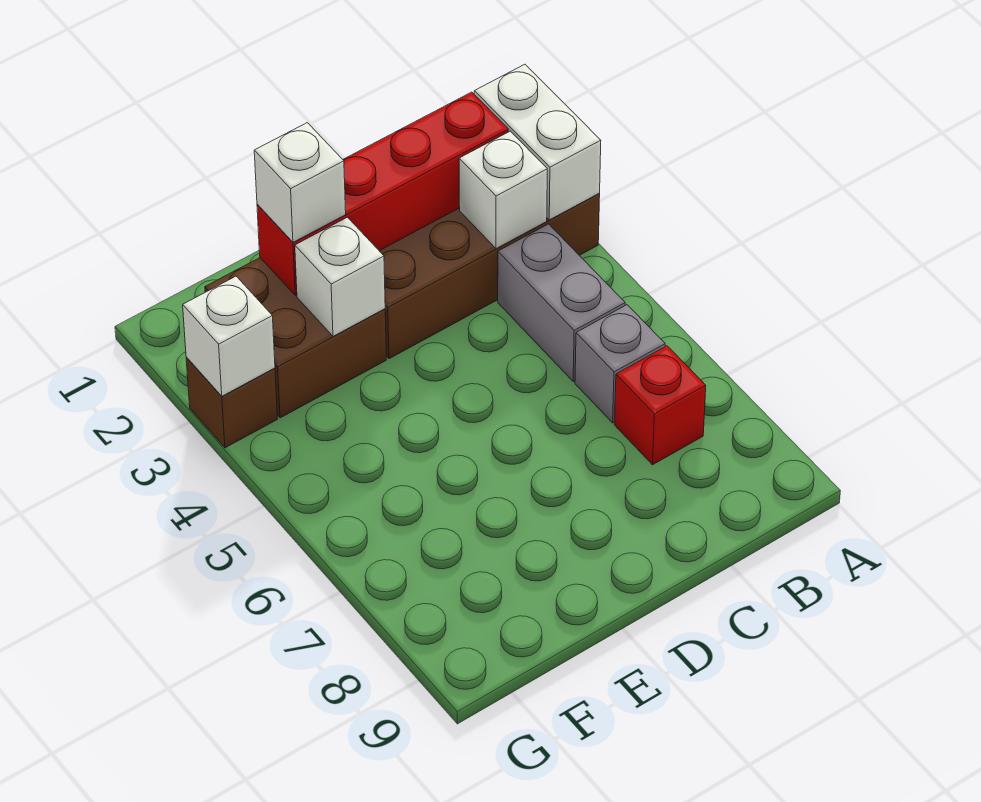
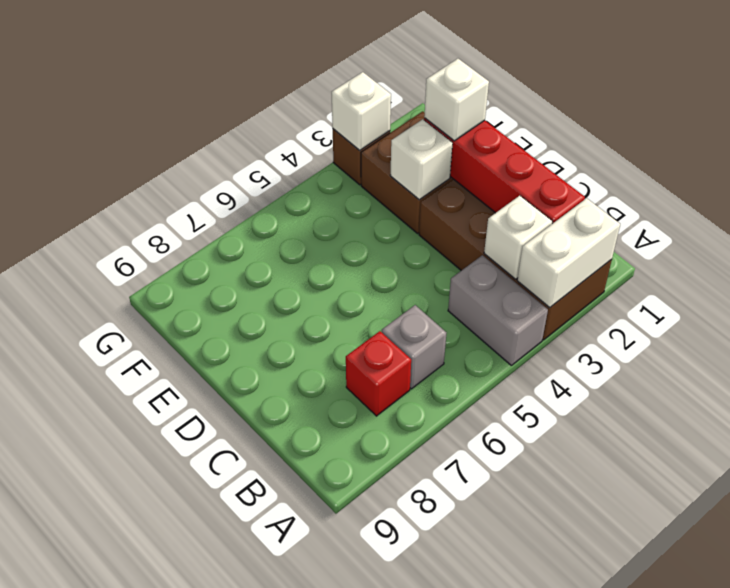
grey brick B4:B5 level 1 -> grey brick A4:B4 level 1

